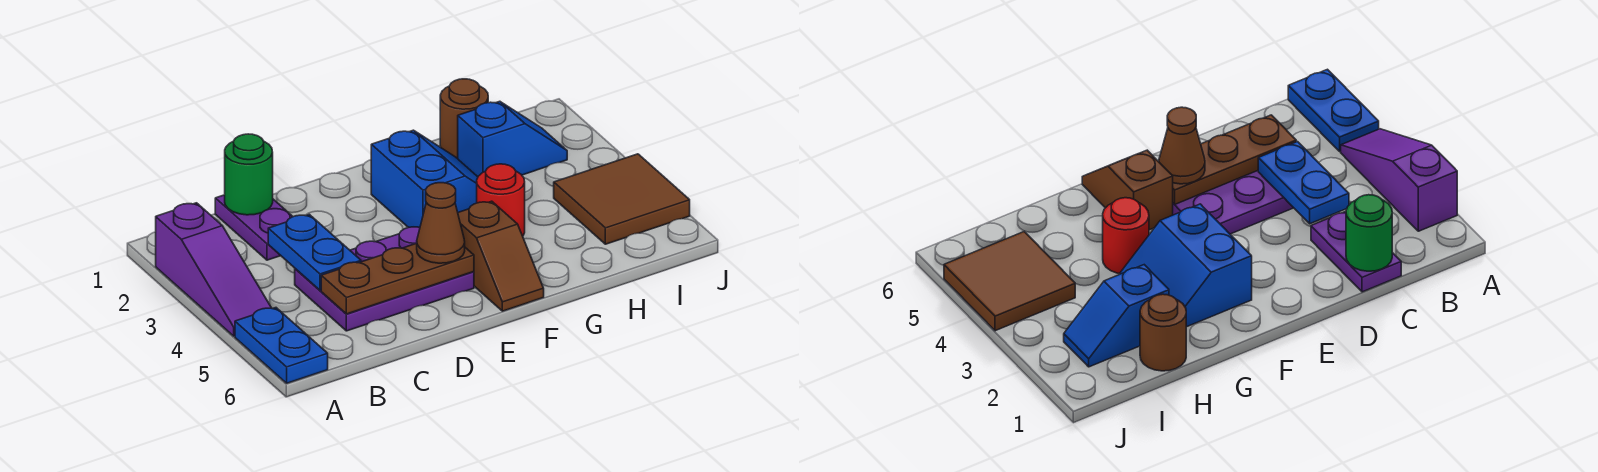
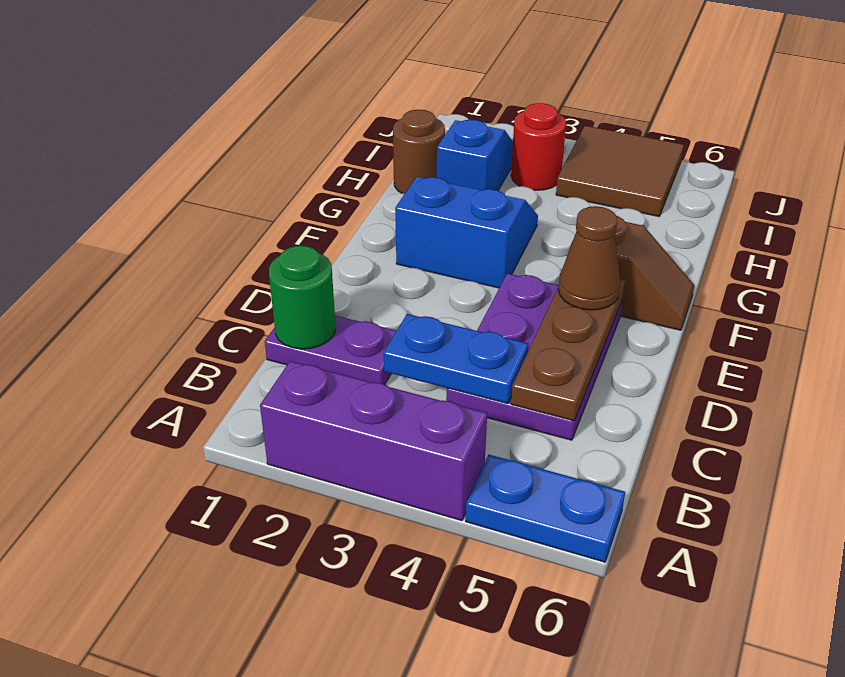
purple slope A2:A4 level 1 top 2 -> purple brick A2:A4 level 1
red round brick G4 level 1 -> red round brick I3 level 1

